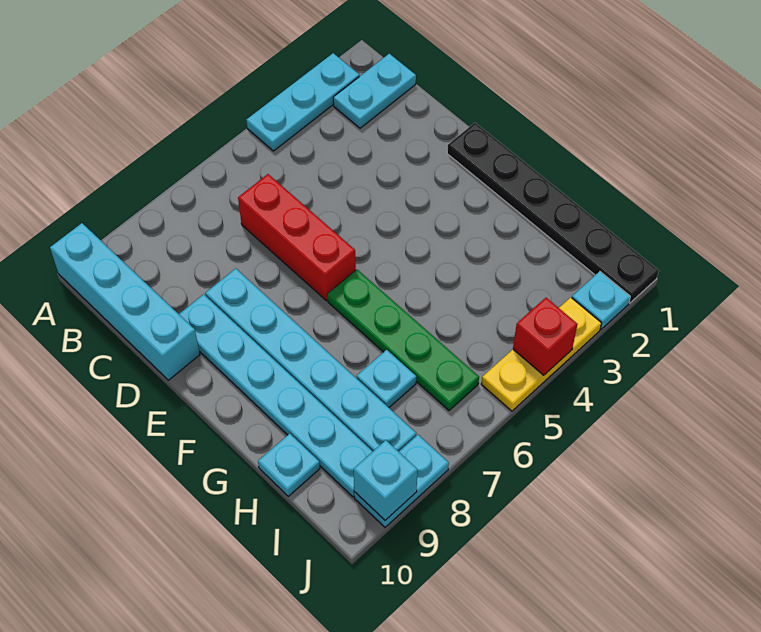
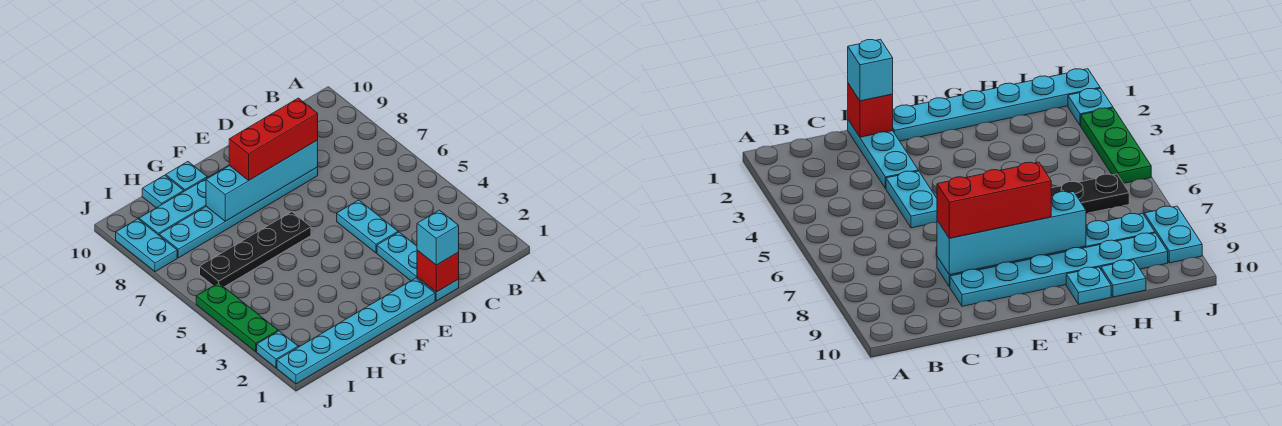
cyan plate A2:A4 level 1 -> cyan plate D1:D3 level 1
cyan brick A10:D10 level 1 -> cyan brick D8:G8 level 2
cyan plate B1:B2 level 1 -> cyan plate D4:D5 level 1
red brick C6:E6 level 1 -> red brick D8:F8 level 3
black plate E1:J1 level 1 -> cyan plate E1:J1 level 1
green plate F6:I6 level 1 -> black plate F6:I6 level 1
cyan plate H7 level 1 -> cyan plate G10 level 1
yellow plate J3:J5 level 1 -> green plate J3:J5 level 1
red brick J4 level 2 -> red brick D1 level 2
cyan brick J9 level 2 -> cyan brick D1 level 3

